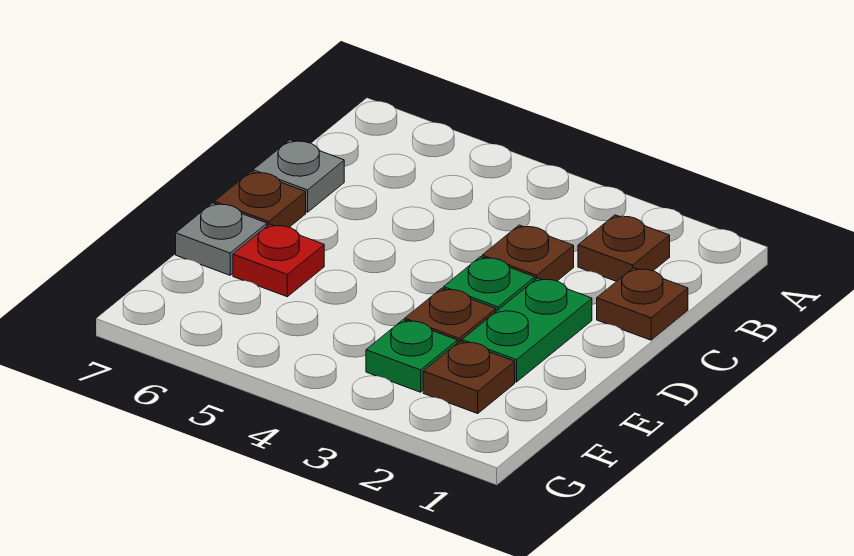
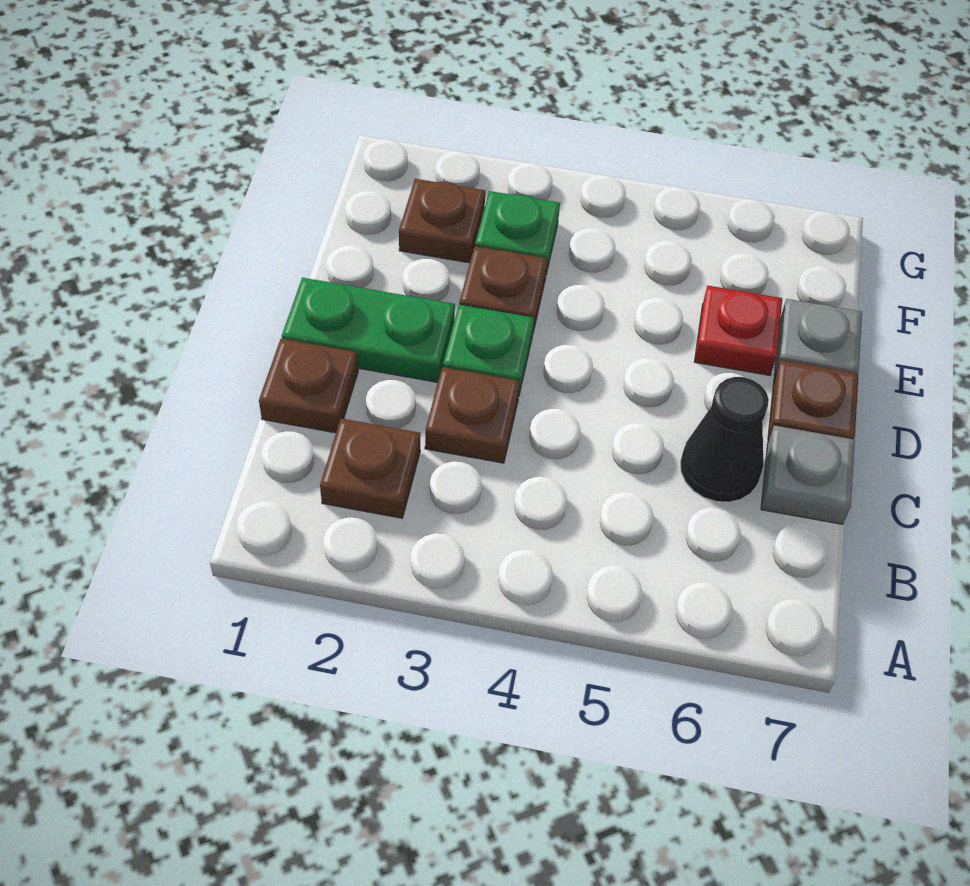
none -> black cone C6 level 1
green plate D2:E2 level 1 -> green plate D1:D2 level 1

